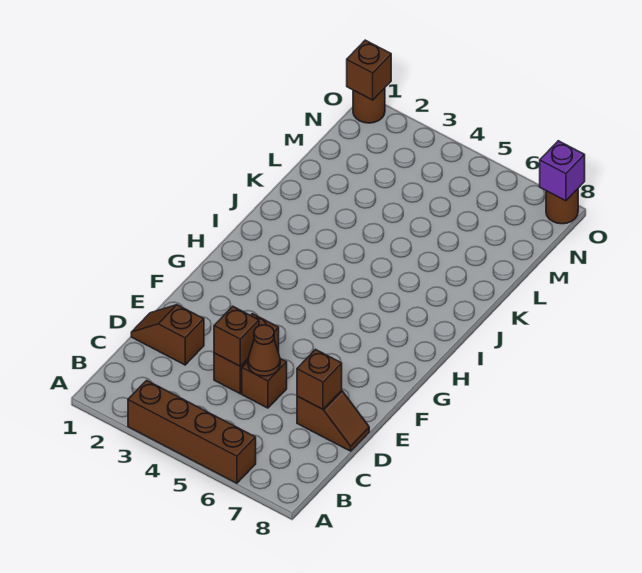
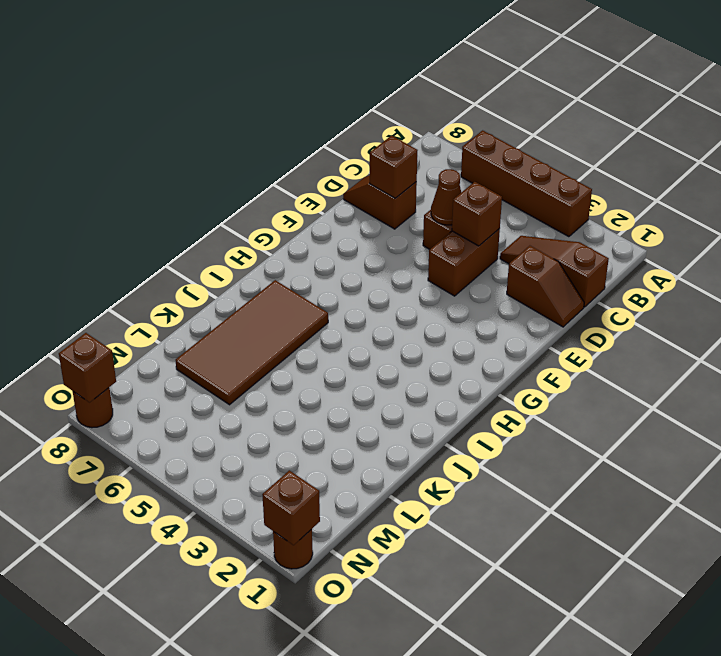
none -> brown slope C1:C3 level 1 top 1
none -> brown tile I6:L7 level 1
purple brick O8 level 2 -> brown brick O8 level 2

